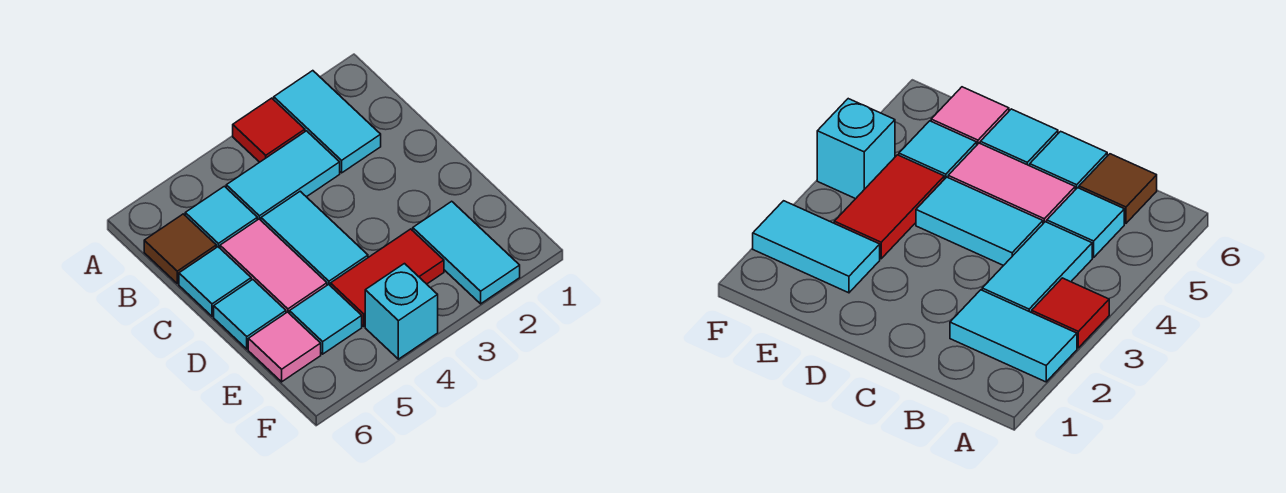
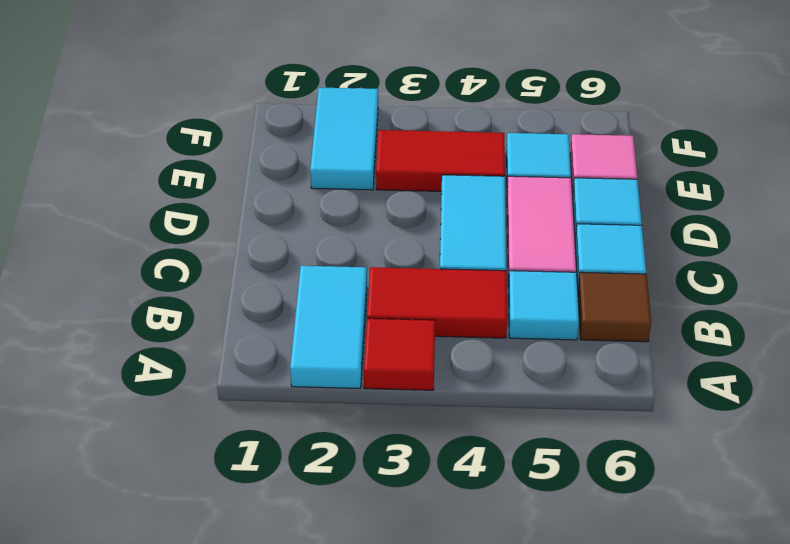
cyan tile B3:B4 level 1 -> red tile B3:B4 level 1
cyan brick F4 level 1 -> none

